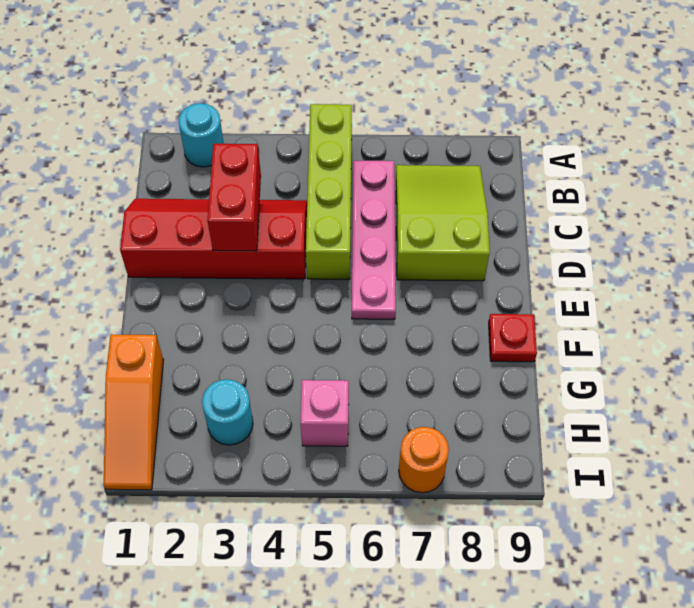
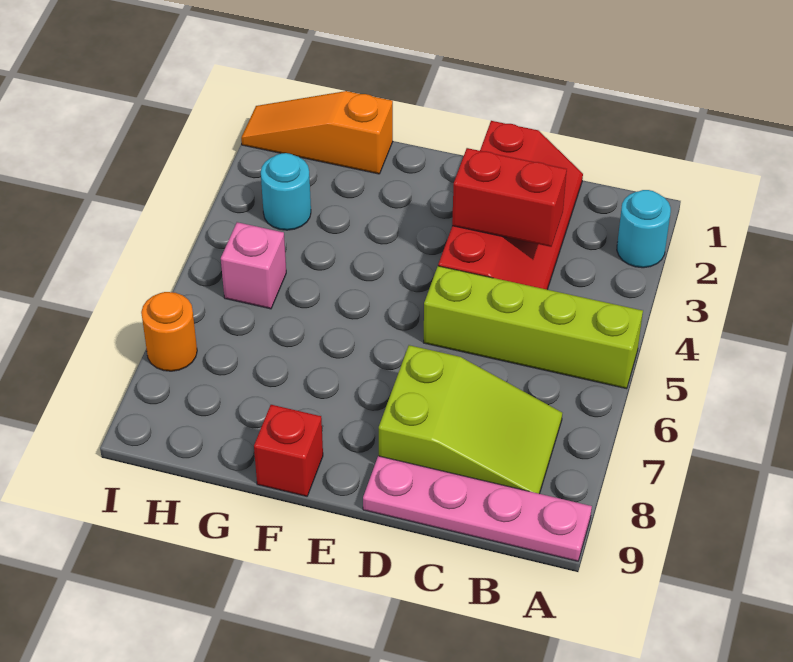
pink plate B6:E6 level 1 -> pink plate A9:D9 level 1
red plate F9 level 1 -> red brick F9 level 1

